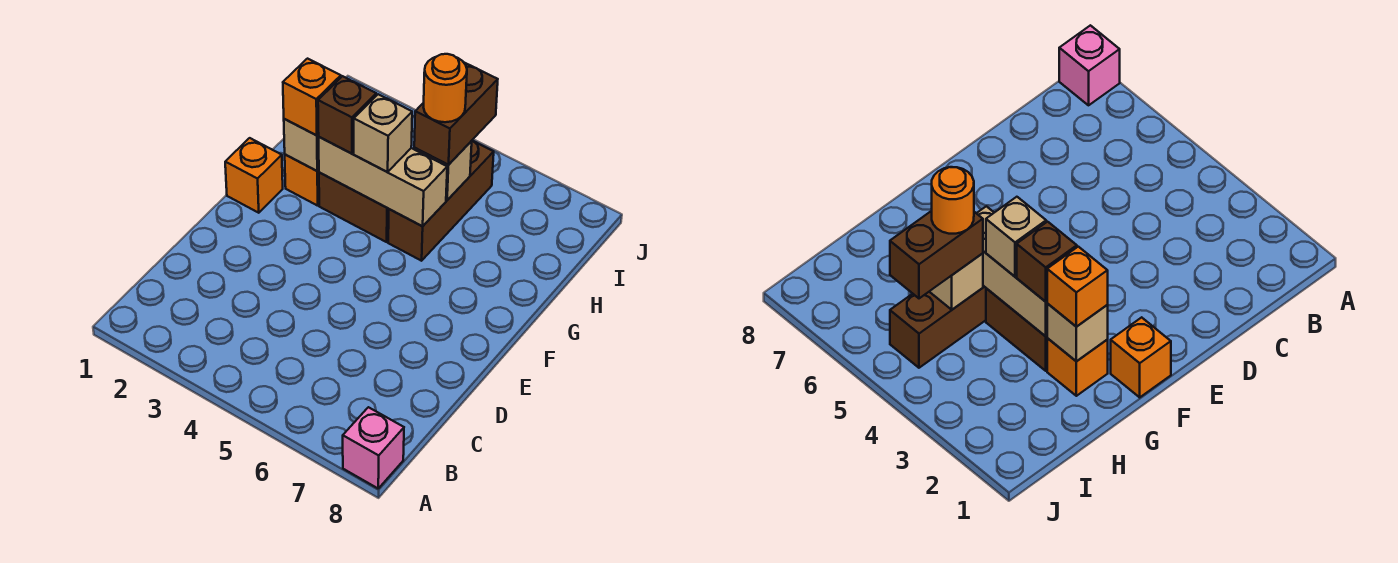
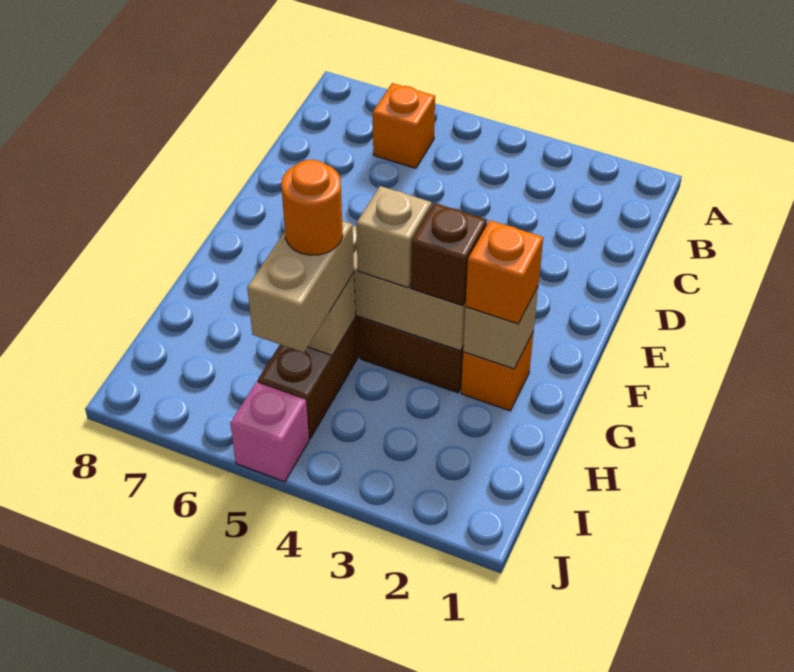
pink brick A8 level 1 -> pink brick J5 level 1
orange brick F1 level 1 -> orange brick B6 level 1
brown brick H5:I5 level 3 -> tan brick H5:I5 level 3

